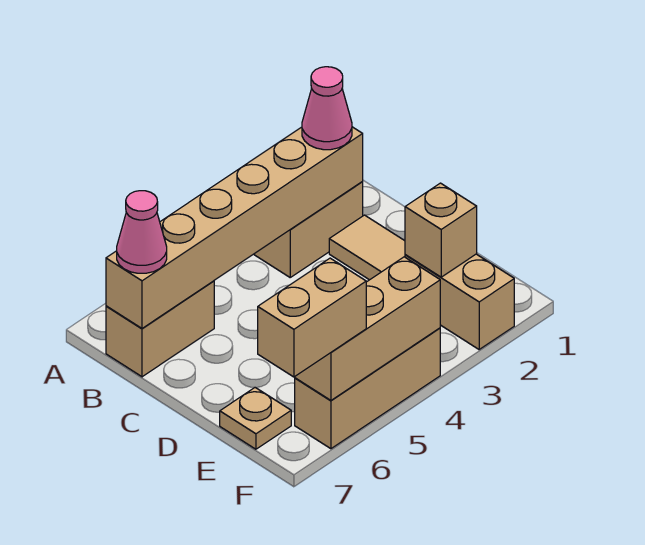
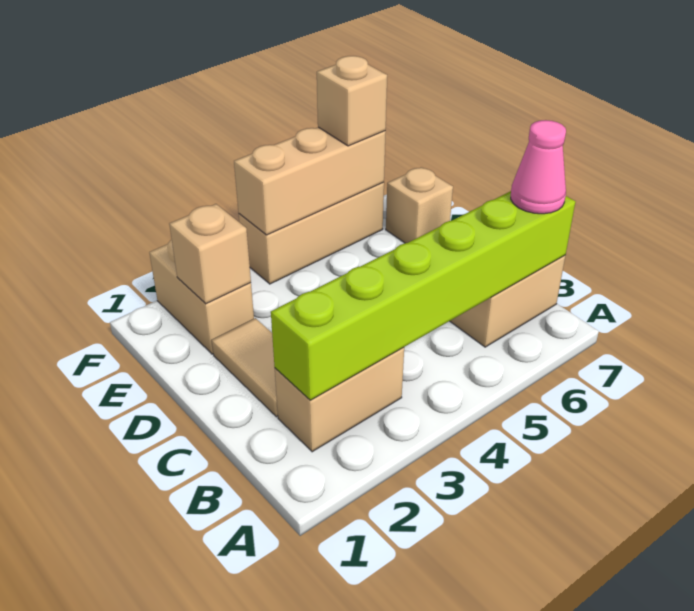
tan brick B2:B7 level 2 -> lime brick B2:B7 level 2
pink cone B2 level 3 -> none
tan plate E7 level 1 -> tan brick E7 level 1
tan brick F6:F7 level 3 -> tan brick F6 level 3

